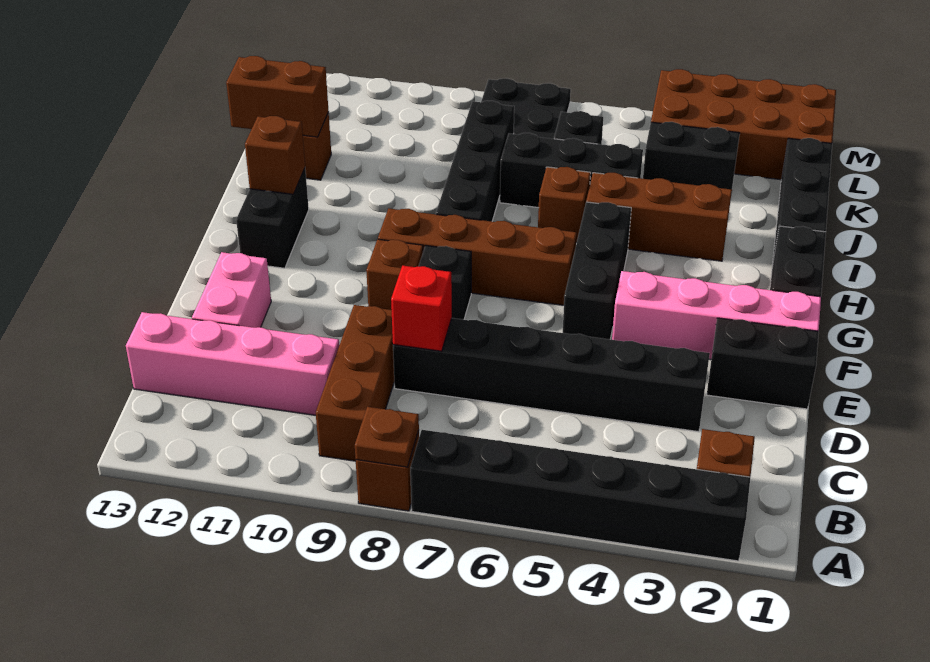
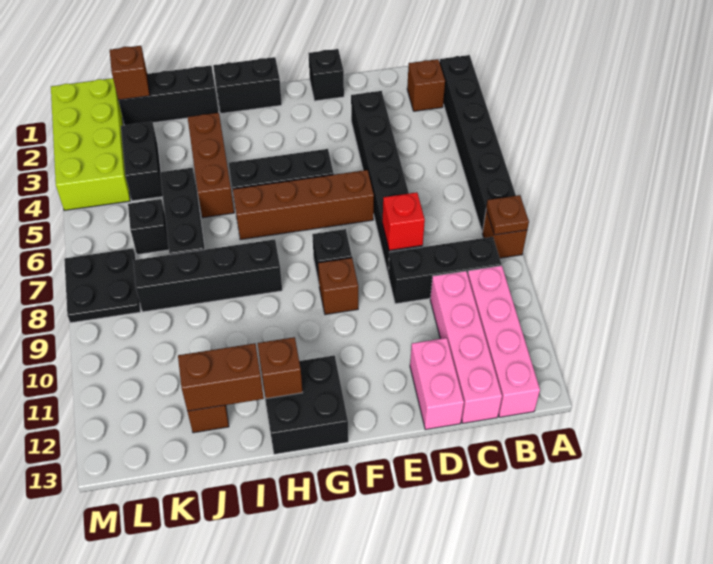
brown brick B9:D9 level 1 -> black brick B9:D9 level 1
pink brick D12:E12 level 1 -> pink brick D12:D13 level 1
black brick E1:E2 level 1 -> black brick E1 level 1
pink brick F1:F4 level 1 -> pink brick B10:B13 level 1
brown brick G6:G9 level 1 -> brown brick E6:H6 level 1
black brick G12:H12 level 1 -> black brick G12:H13 level 1
brown brick I6 level 1 -> brown brick K1 level 2
brown brick J12:J13 level 2 -> brown brick I12:J12 level 2
brown brick L1:M4 level 1 -> lime brick L1:M4 level 1

